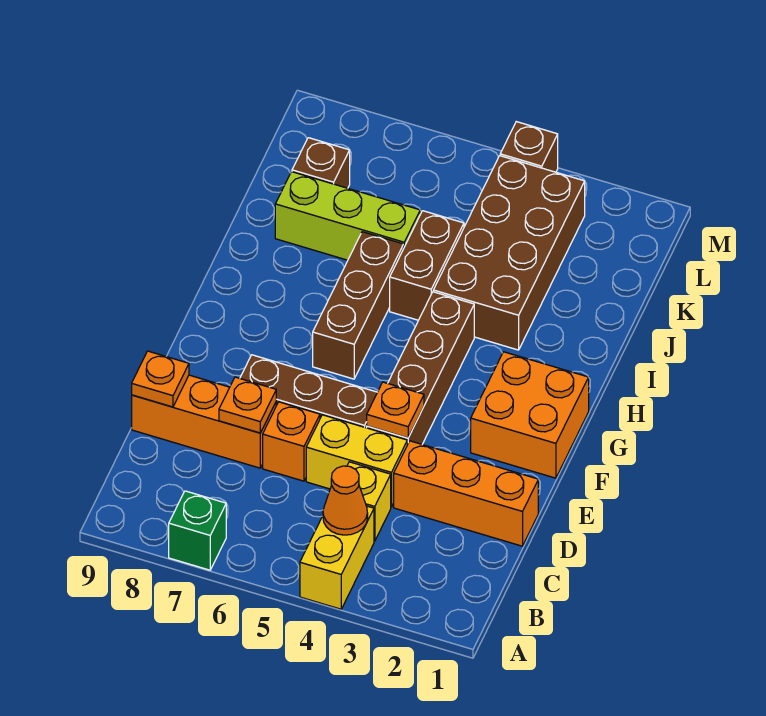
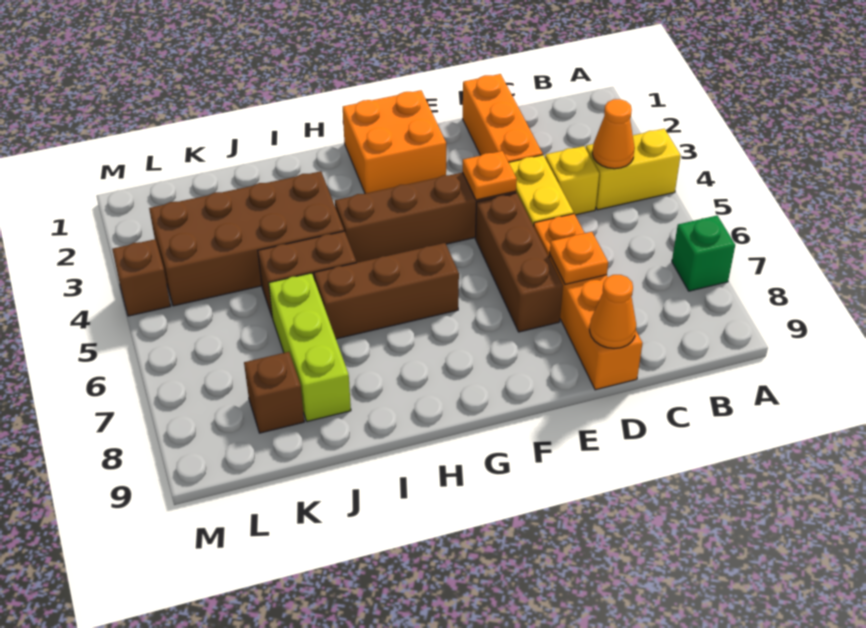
orange plate D9 level 2 -> orange cone D9 level 2

